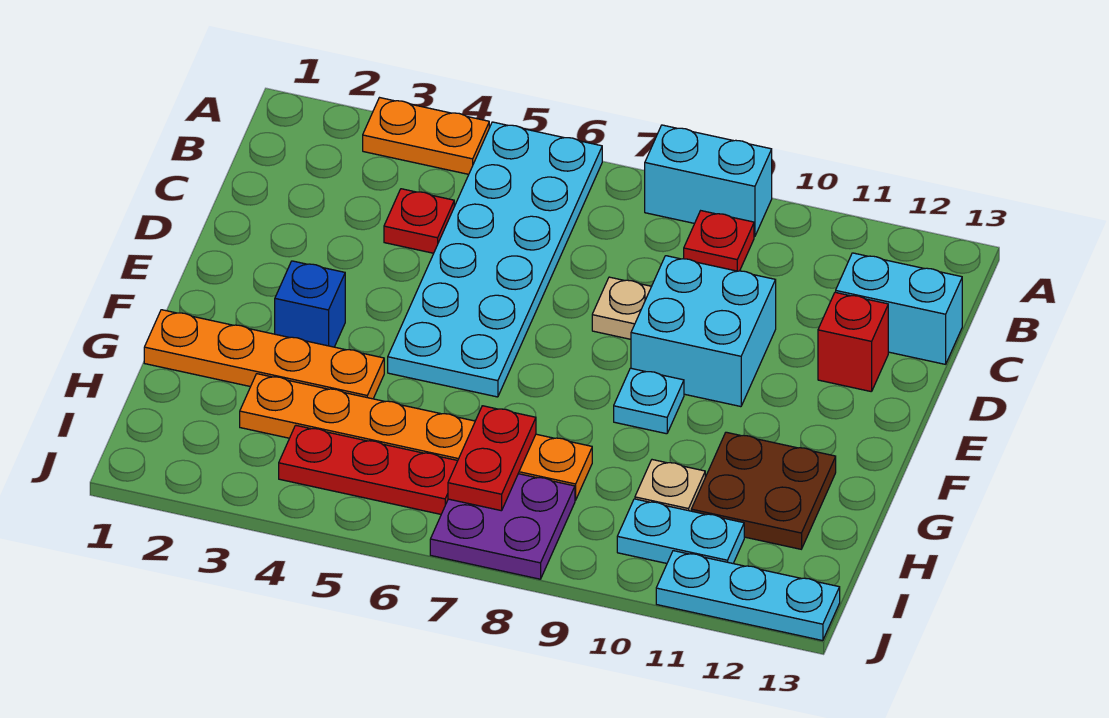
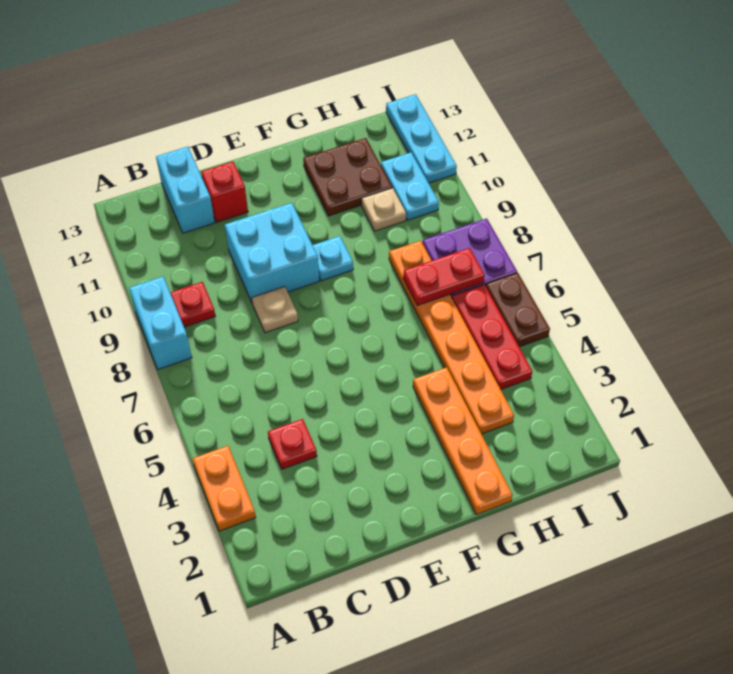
cyan plate A5:F6 level 1 -> none
blue brick F3 level 1 -> none
none -> brown plate J5:J6 level 1

